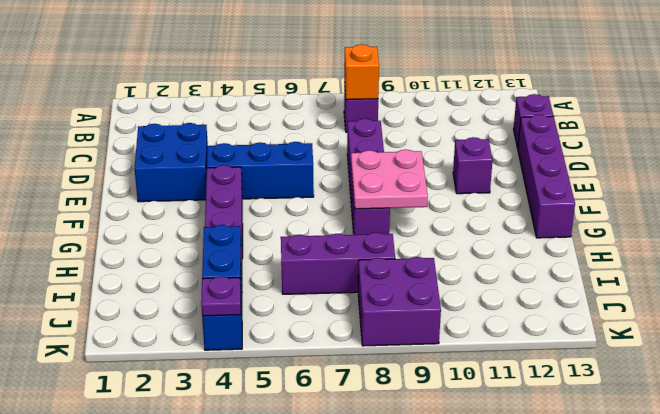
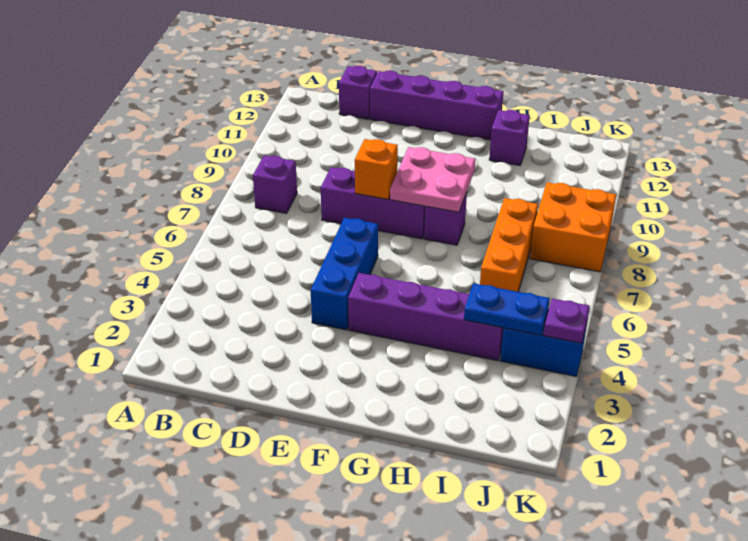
orange brick B8 level 2 -> orange brick E8 level 2
blue brick D2:E3 level 1 -> none
purple brick E11 level 1 -> purple brick H12 level 1
purple brick I6:I8 level 1 -> orange brick I6:I8 level 1
purple brick J8:K9 level 1 -> orange brick J8:K9 level 1

